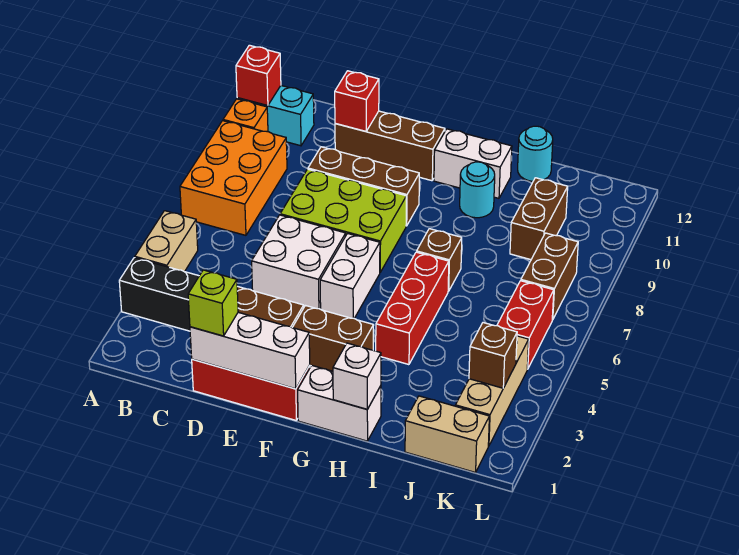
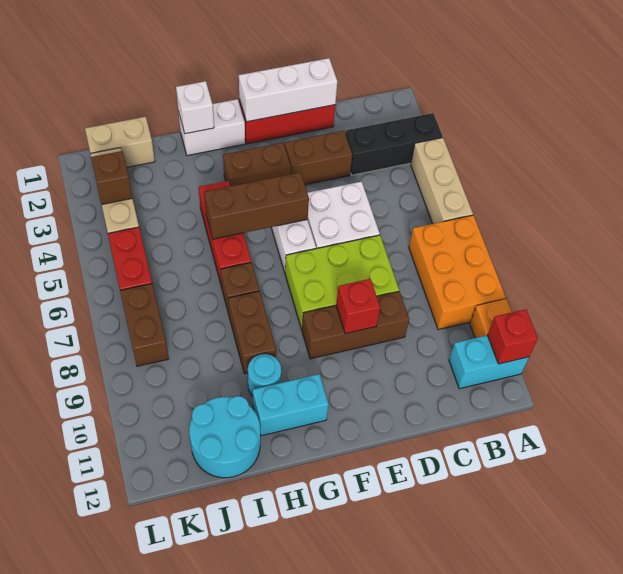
tan brick A4:A5 level 1 -> tan brick A4:A6 level 1
lime brick D1 level 3 -> none
brown brick D11:F11 level 1 -> brown brick F5:H5 level 2
red brick D11 level 2 -> red brick E9 level 2
white brick G11:H11 level 1 -> cyan brick G11:H11 level 1
cyan round brick I12 level 1 -> cyan round brick I11:J12 level 1
brown brick J9:J10 level 1 -> brown brick H8:H9 level 1

